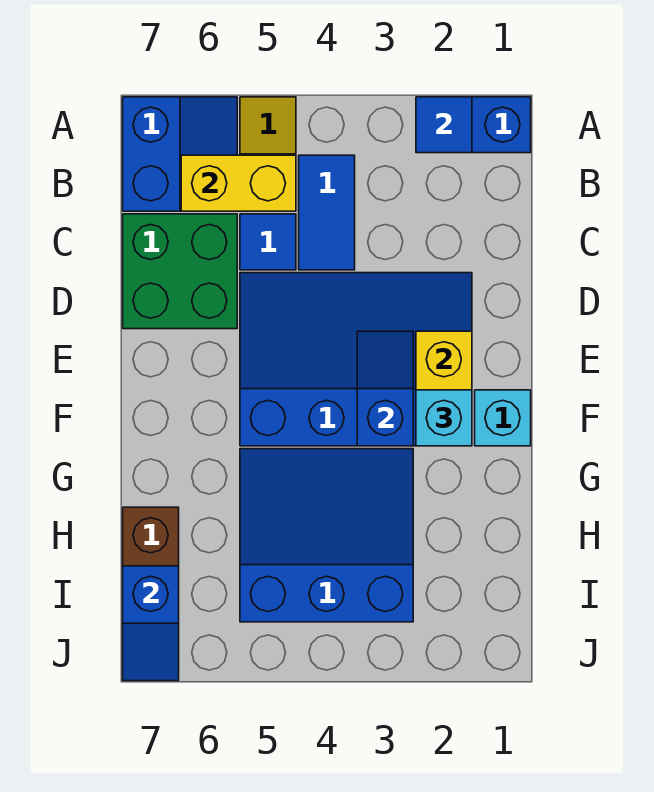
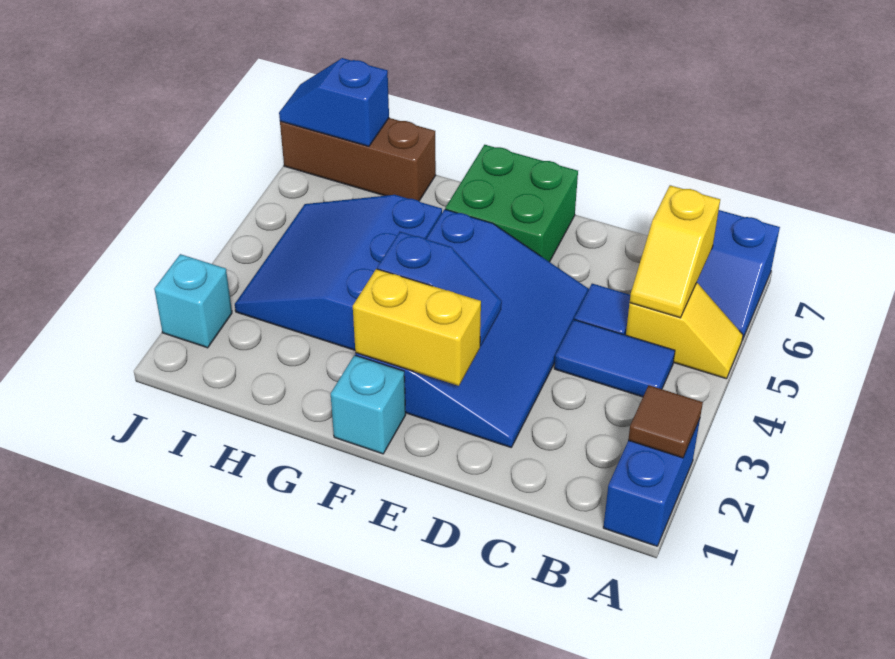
blue tile A2 level 2 -> brown tile A2 level 2
yellow brick B5:B6 level 2 -> yellow slope B5:B6 level 2 top 6
green brick C6:D7 level 1 -> green brick E6:F7 level 1
cyan brick F2 level 3 -> cyan brick J2 level 1
blue slope G3:I5 level 1 top I -> blue slope G3:I5 level 1 top G

